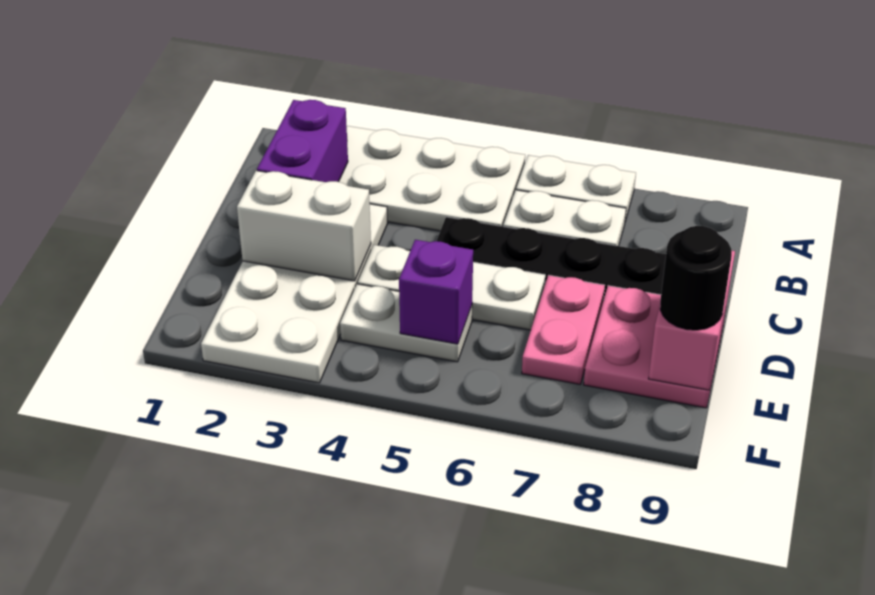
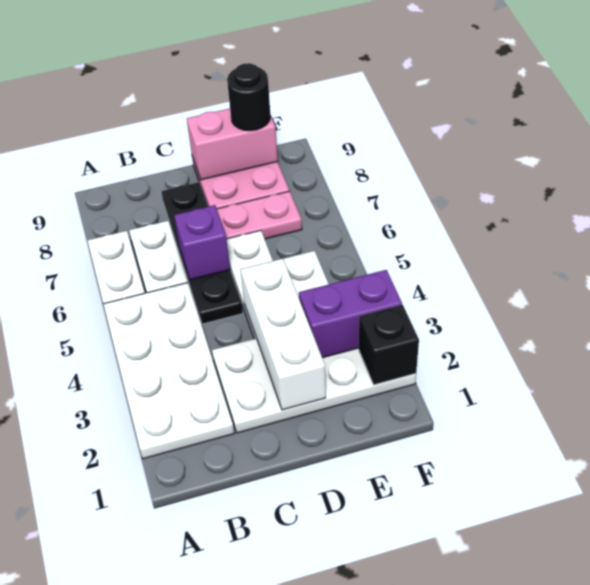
purple brick B2:C2 level 2 -> purple brick E3:F3 level 2
white brick D2:D3 level 2 -> white brick D2:D4 level 2
purple brick E5 level 2 -> purple brick C6 level 2
none -> black brick F2 level 2

